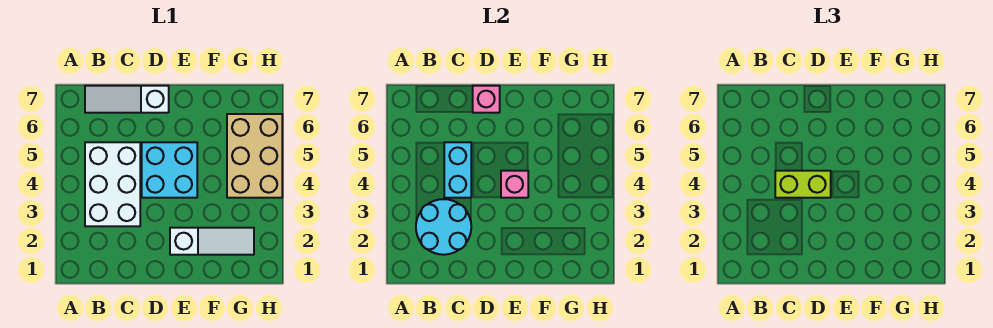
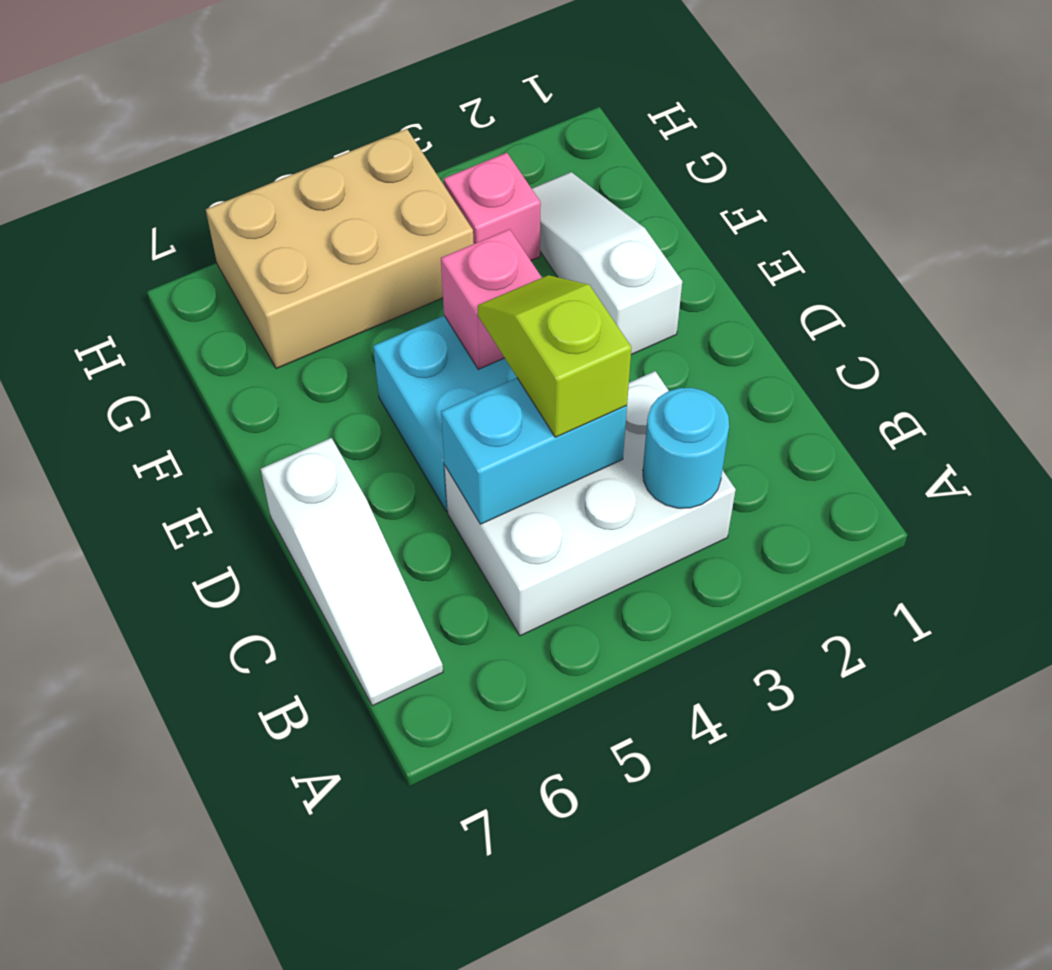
cyan round brick B2:C3 level 2 -> cyan round brick B3 level 2
lime brick C4:D4 level 3 -> lime slope C4:D4 level 3 top C
pink brick D7 level 2 -> pink brick G3 level 1

